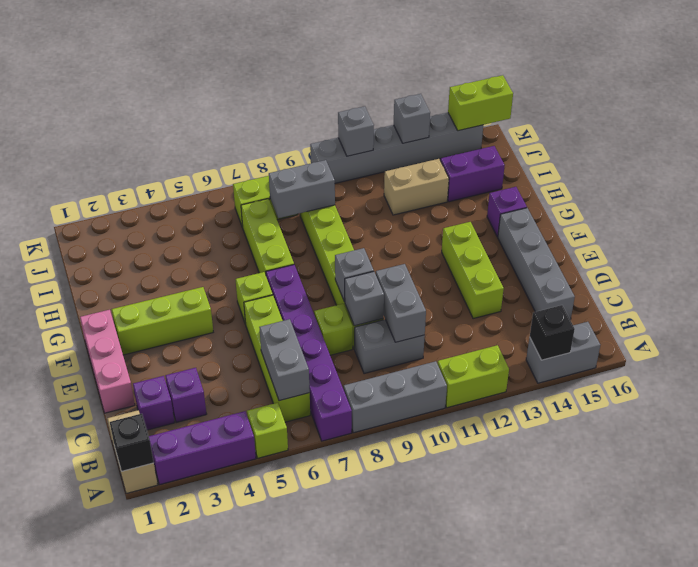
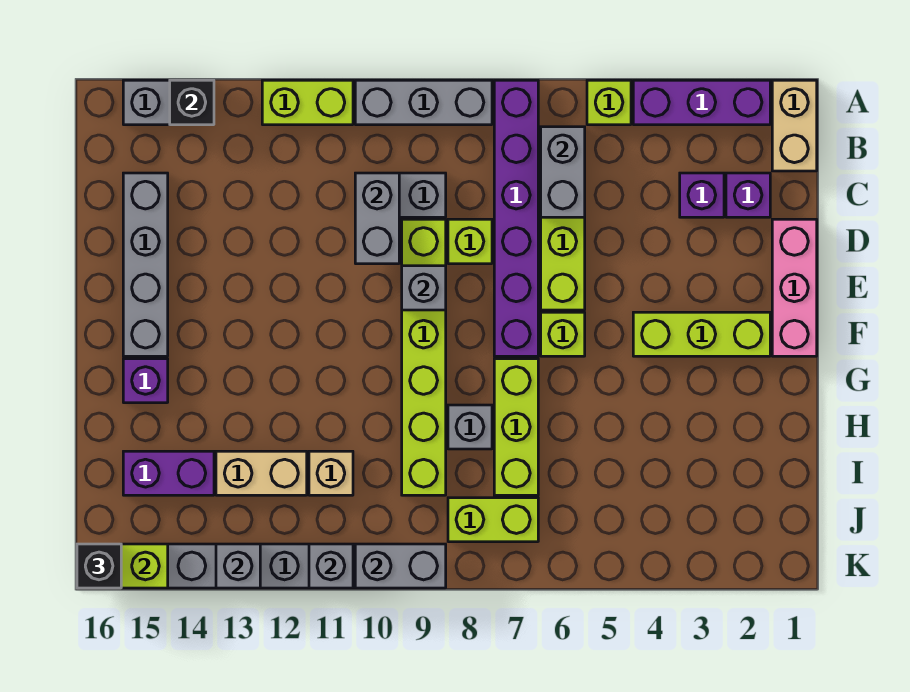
black brick A1 level 2 -> black brick K16 level 3
grey brick D9 level 2 -> grey brick H8 level 1
lime brick D13:F13 level 1 -> none
grey brick I8:I9 level 2 -> grey brick K9:K10 level 2
none -> tan brick I11 level 1

